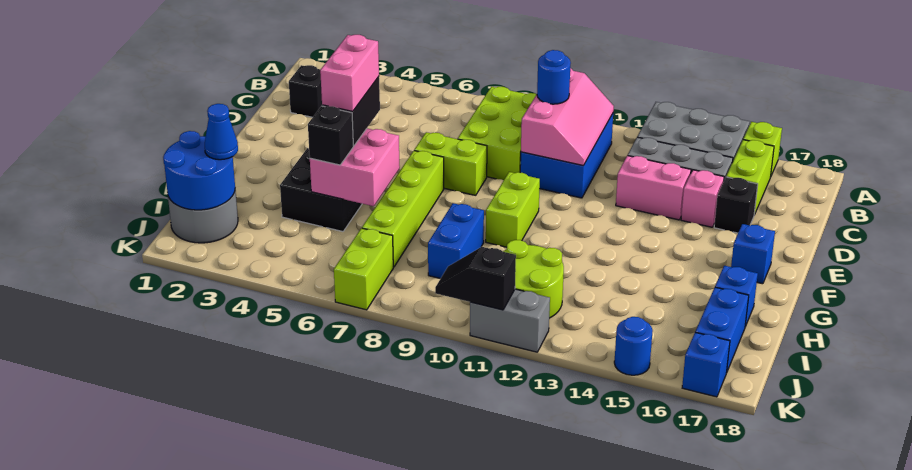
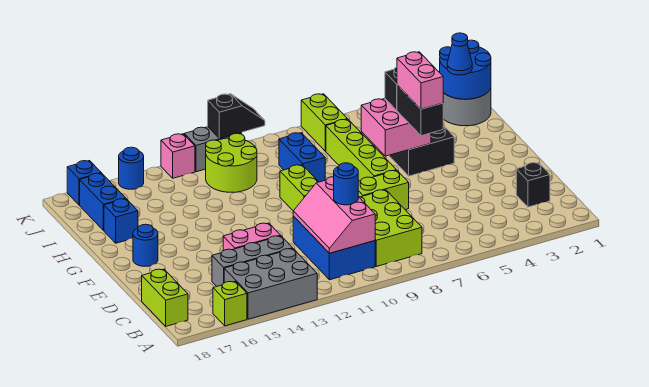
lime brick B16:C16 level 1 -> lime brick B18:C18 level 1
pink brick D15 level 1 -> pink brick K13 level 1
black brick D16 level 1 -> none
blue brick F17 level 1 -> blue round brick F17 level 1

